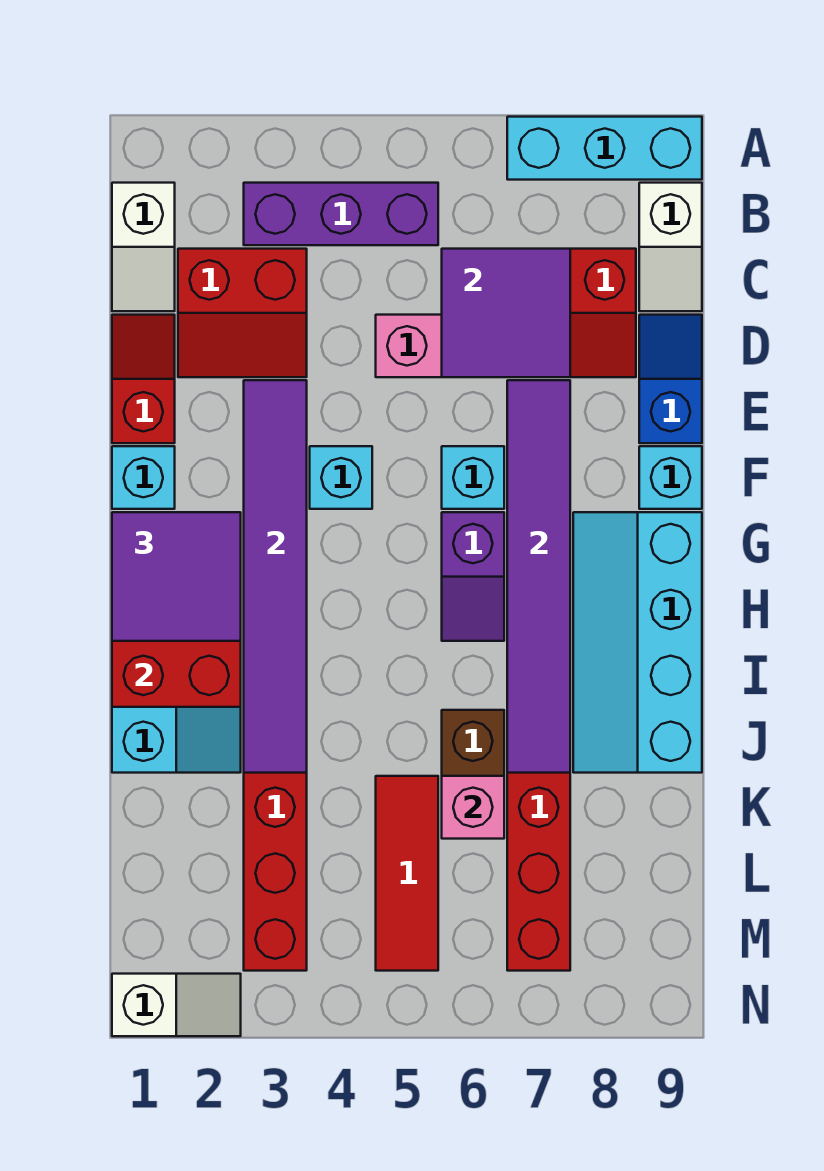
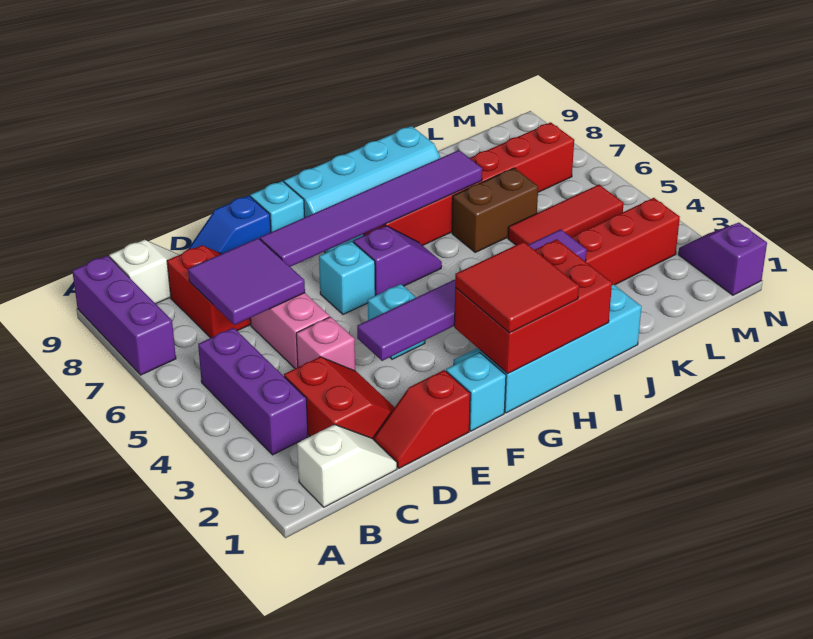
cyan brick A7:A9 level 1 -> purple brick A7:A9 level 1
purple tile G1:H2 level 3 -> red tile G1:H2 level 3
pink brick K6 level 2 -> pink brick D4 level 1
white slope N1:N2 level 1 top 1 -> purple slope N1:N2 level 1 top 1

